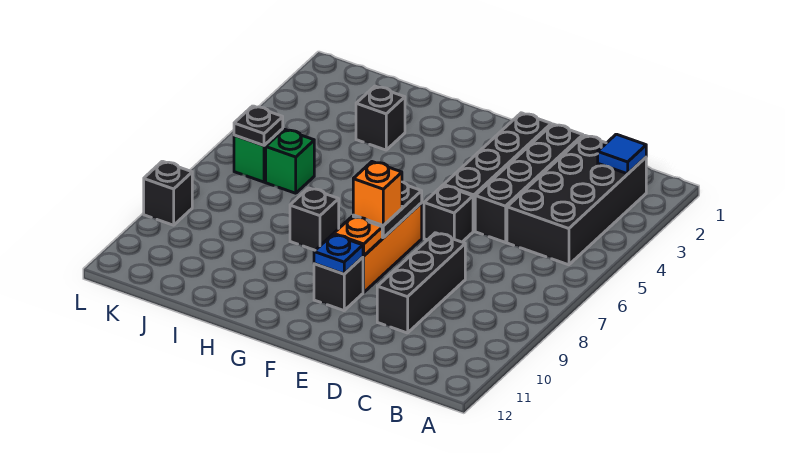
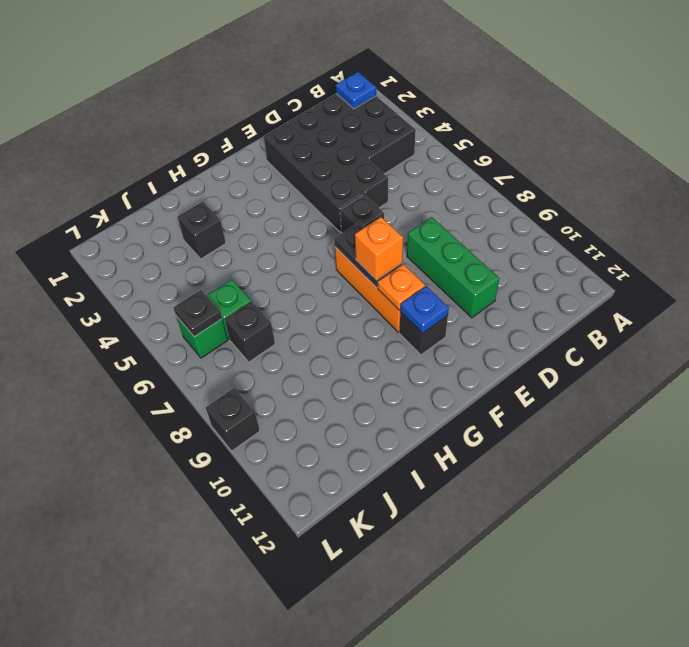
black brick B2:C5 level 1 -> black brick B2:C4 level 1
blue tile B2 level 2 -> blue plate B2 level 2
black brick D8:D10 level 1 -> green brick D8:D10 level 1
black brick H8 level 1 -> black brick J7 level 1

